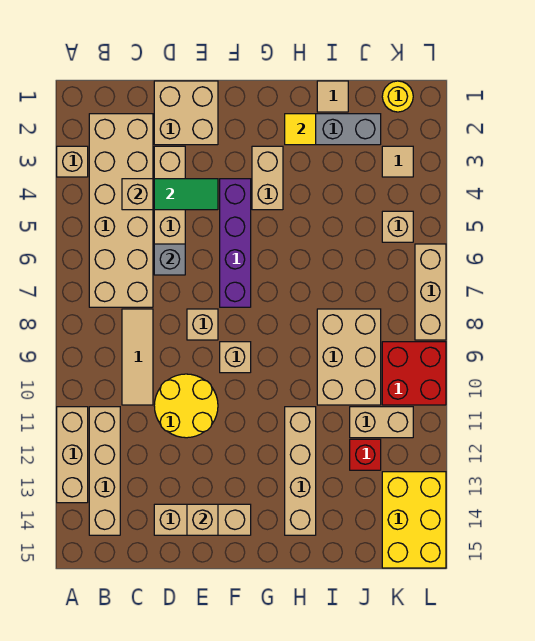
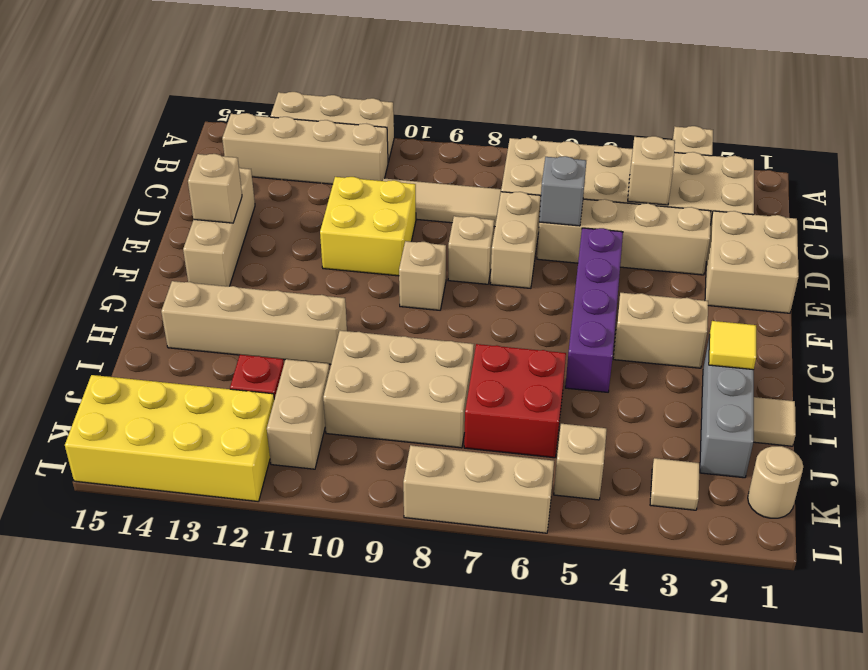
green tile D4:E4 level 2 -> none
none -> tan brick D7:E7 level 1
yellow round brick D10:E11 level 1 -> yellow brick D10:E11 level 1
purple brick F4:F7 level 1 -> purple brick E5:H5 level 1
yellow round brick K1 level 1 -> tan round brick K1 level 1
red brick K9:L10 level 1 -> red brick I6:J7 level 1
yellow brick K13:L15 level 1 -> yellow brick K12:L15 level 1

